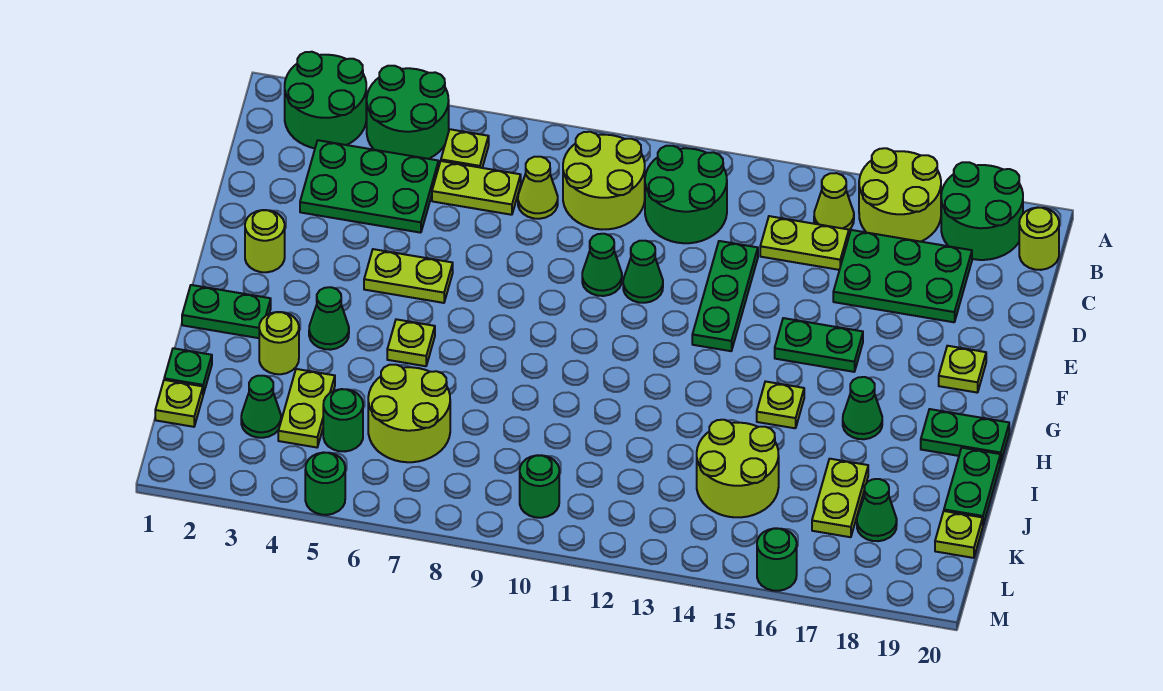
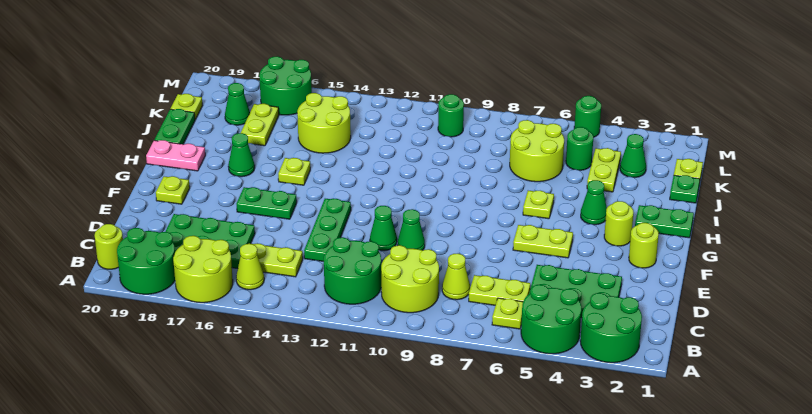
green plate H19:H20 level 1 -> pink plate H19:H20 level 1
lime round brick I3 level 1 -> lime round brick G3 level 1
green round brick M16 level 1 -> green round brick L16:M17 level 1

